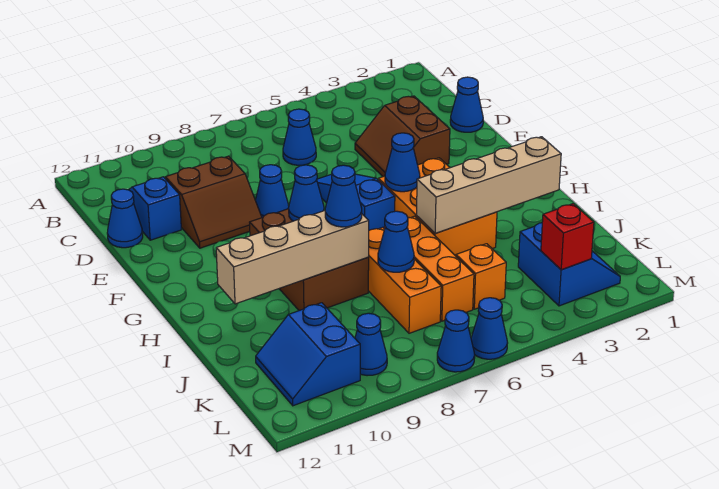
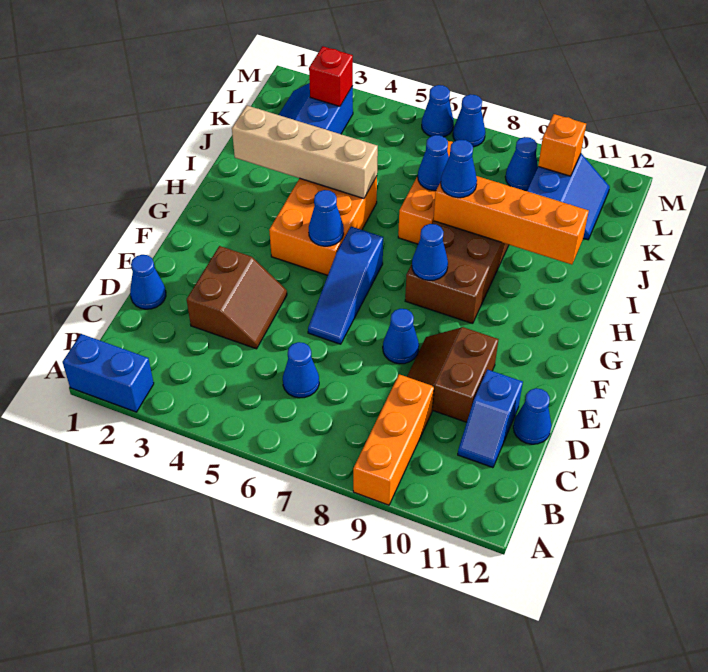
none -> blue brick A1:A2 level 1
brown slope D9:E10 level 1 top D -> brown slope D9:E10 level 1 top 10
orange brick I6:K6 level 1 -> orange brick A9:C9 level 1
tan brick I8:I11 level 2 -> orange brick I8:I11 level 2
orange brick K5 level 1 -> orange brick L10 level 2

